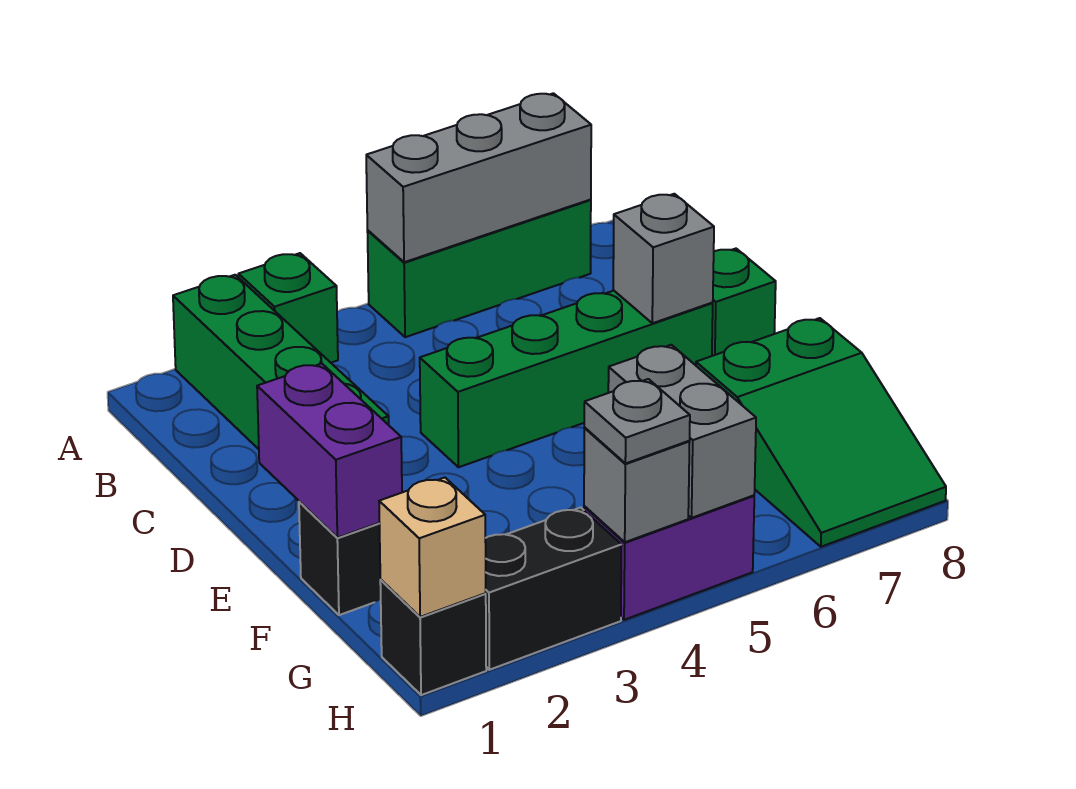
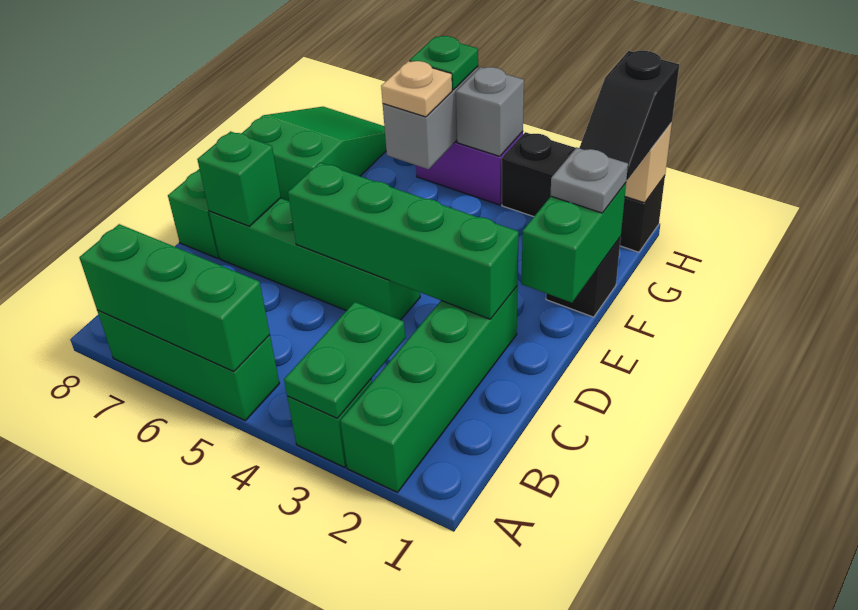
none -> green plate A3:B3 level 2
grey brick A5:A7 level 2 -> green brick A5:A7 level 2
none -> green brick D2:D5 level 2
grey brick D7 level 2 -> green brick D7 level 2
purple brick E1:F1 level 2 -> green brick E1:F1 level 2
none -> black slope G1:H1 level 3 top H
none -> tan plate G5 level 3
grey plate H4 level 3 -> grey plate F1 level 3
none -> green plate H5 level 3

